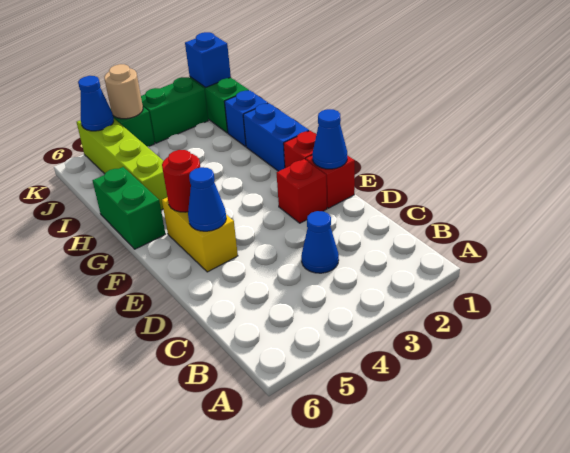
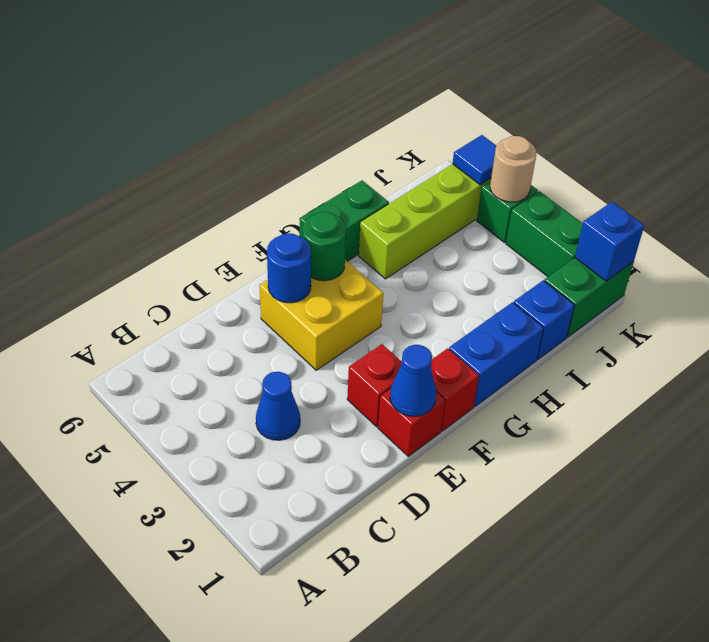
yellow brick E5:F5 level 1 -> yellow brick E4:F5 level 1
blue cone E5 level 2 -> blue round brick E5 level 2
red round brick F5 level 2 -> green round brick F5 level 2
blue cone K5 level 2 -> blue tile K5 level 2

